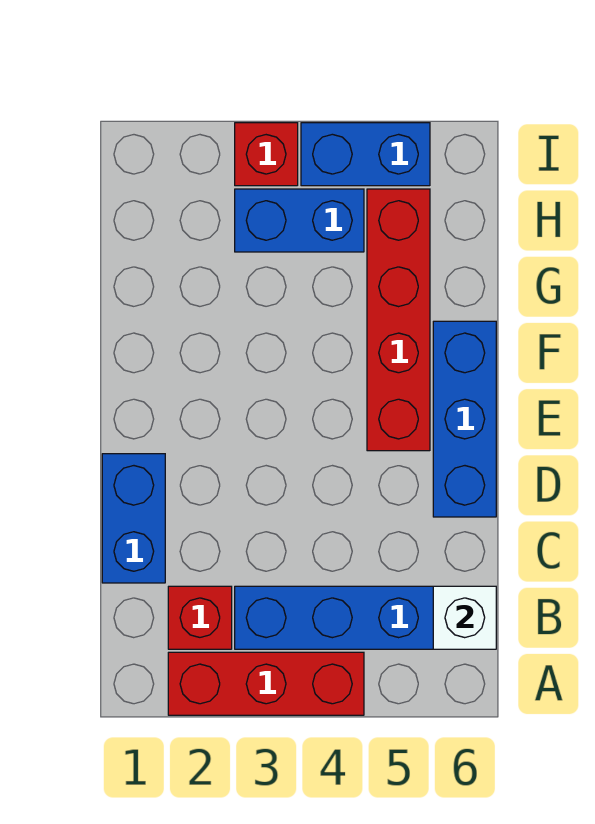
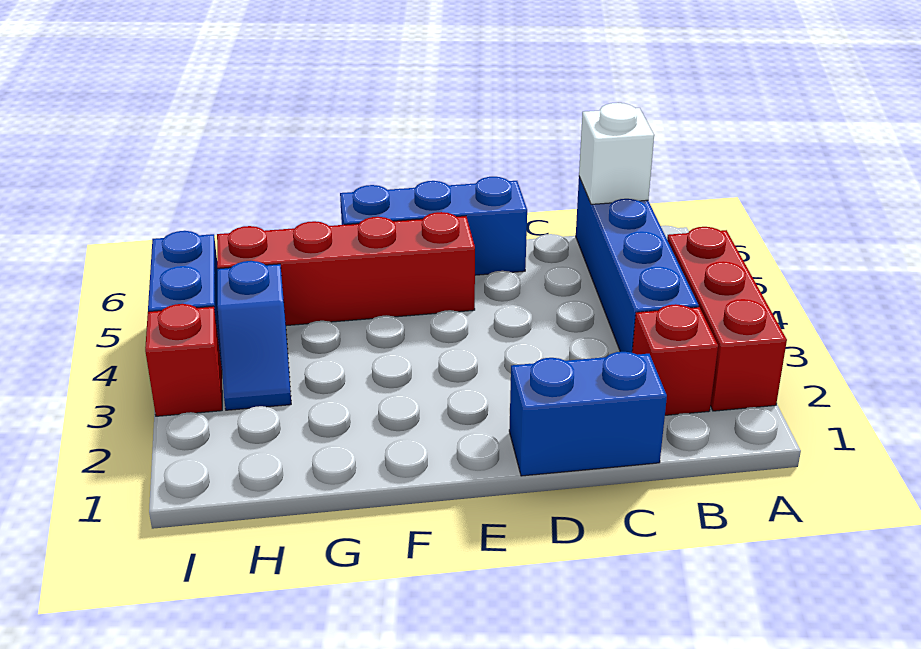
blue brick H3:H4 level 1 -> blue slope H3:H4 level 1 top 4

